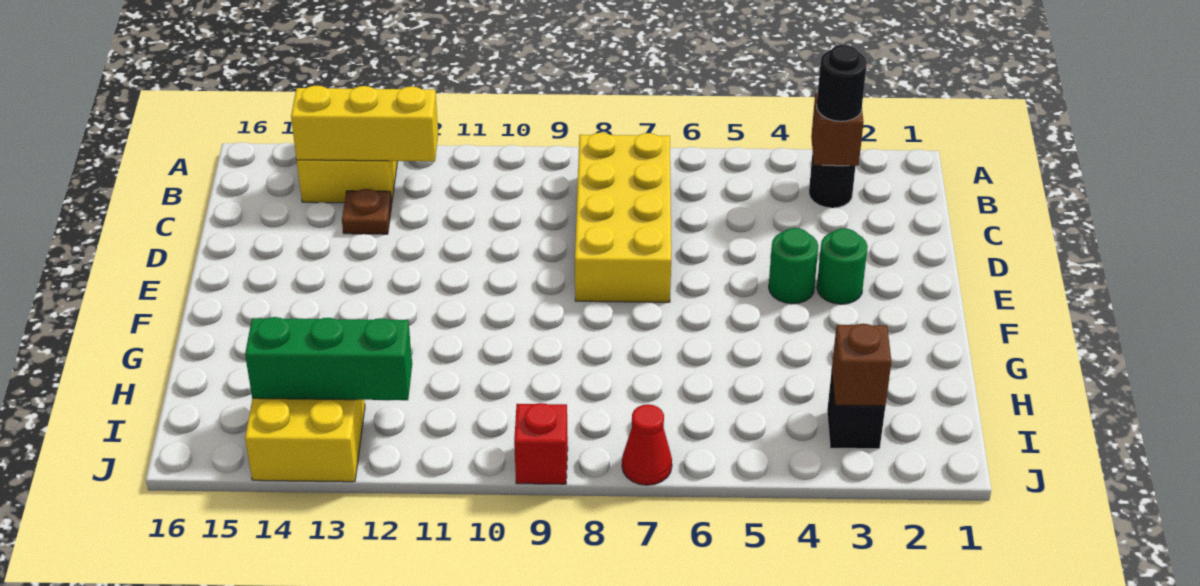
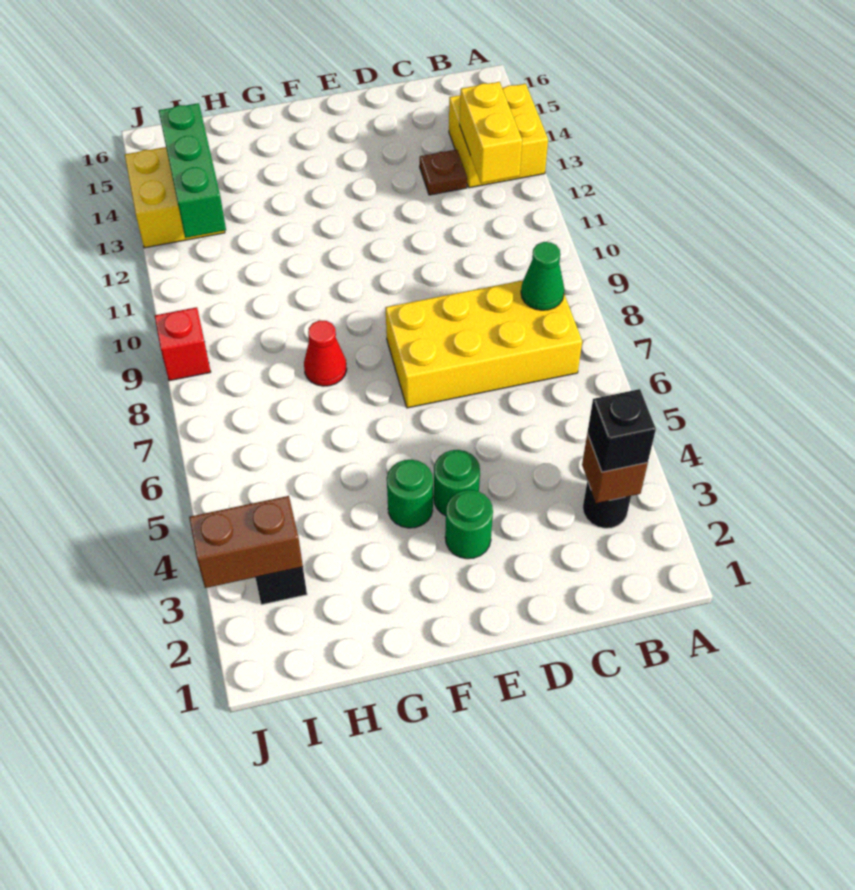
black round brick B3 level 3 -> black brick B3 level 3
none -> green cone B8 level 2
yellow brick B12:B14 level 2 -> yellow brick B12:B13 level 2
none -> green round brick F4 level 1
brown brick I3 level 2 -> brown brick I3:J3 level 2
red cone J7 level 1 -> red cone G8 level 1

